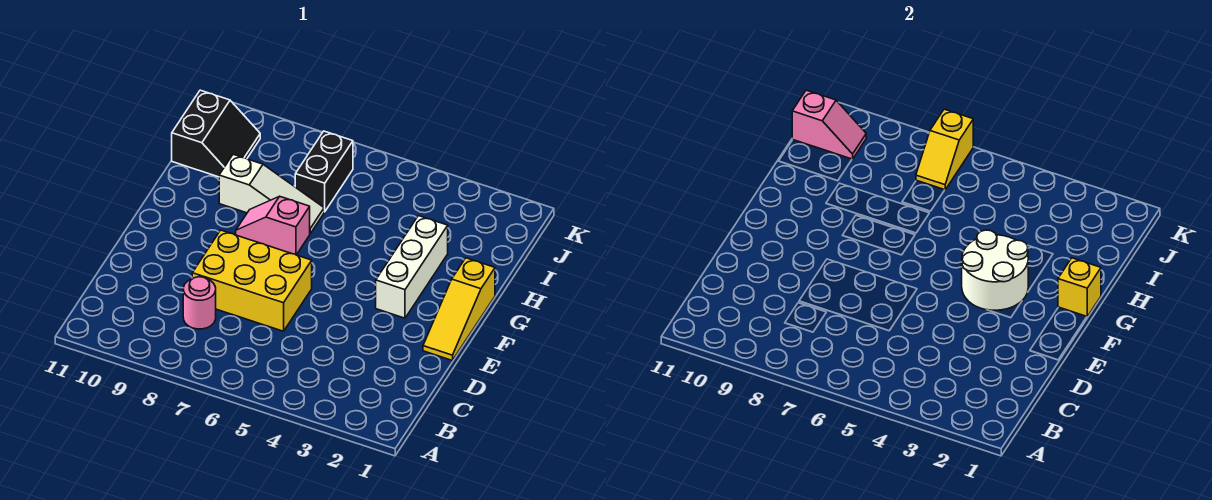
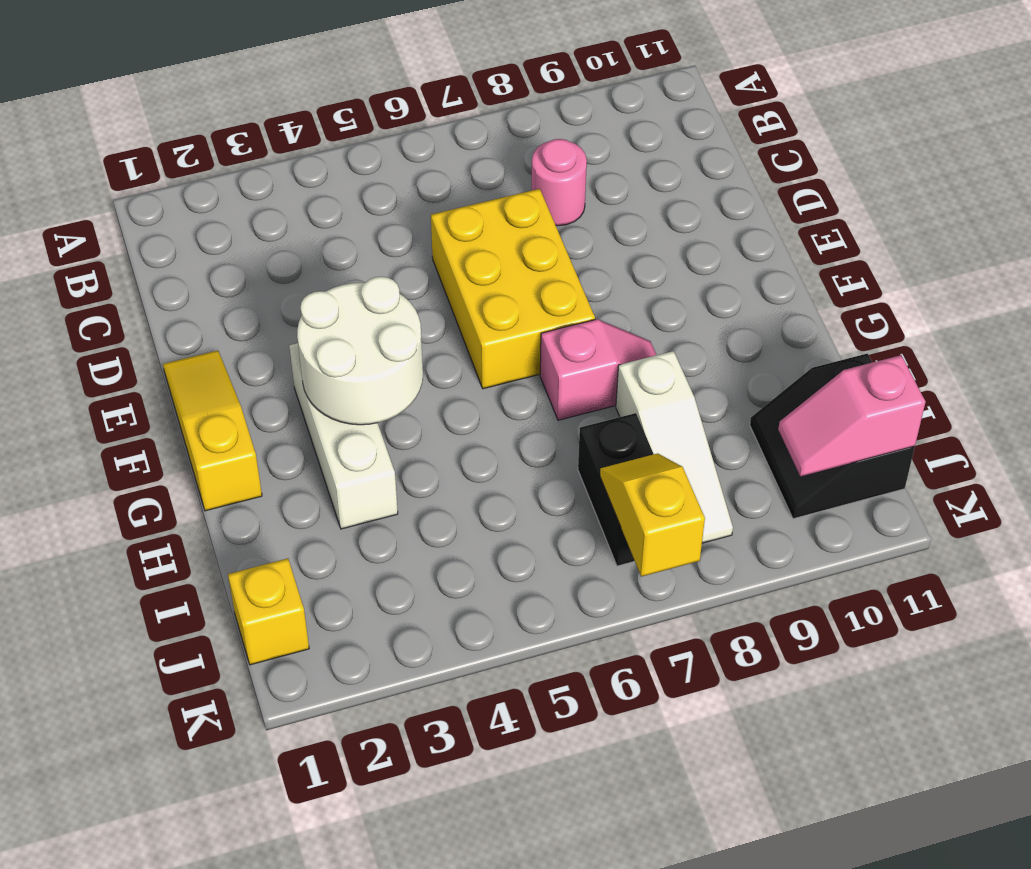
yellow brick D6:E8 level 1 -> yellow brick D6:F7 level 1
yellow brick G1 level 2 -> yellow brick J1 level 1
white slope H7:H9 level 1 top 9 -> white slope H8:J8 level 1 top H

